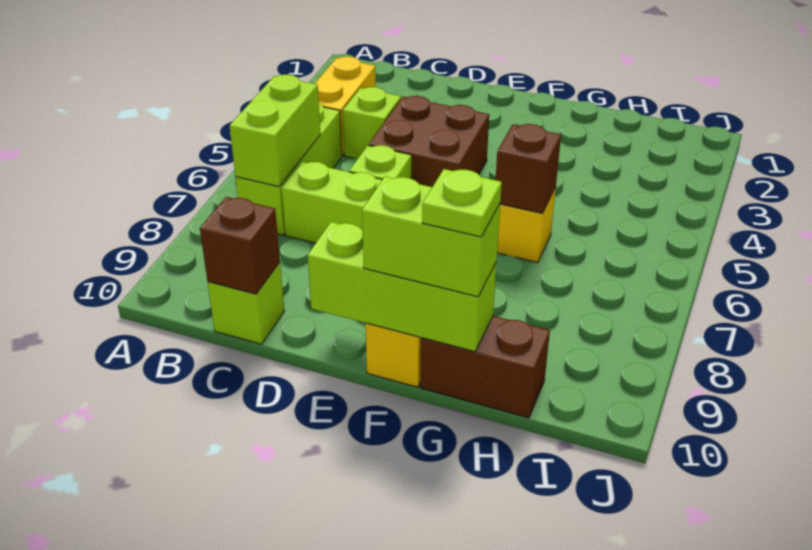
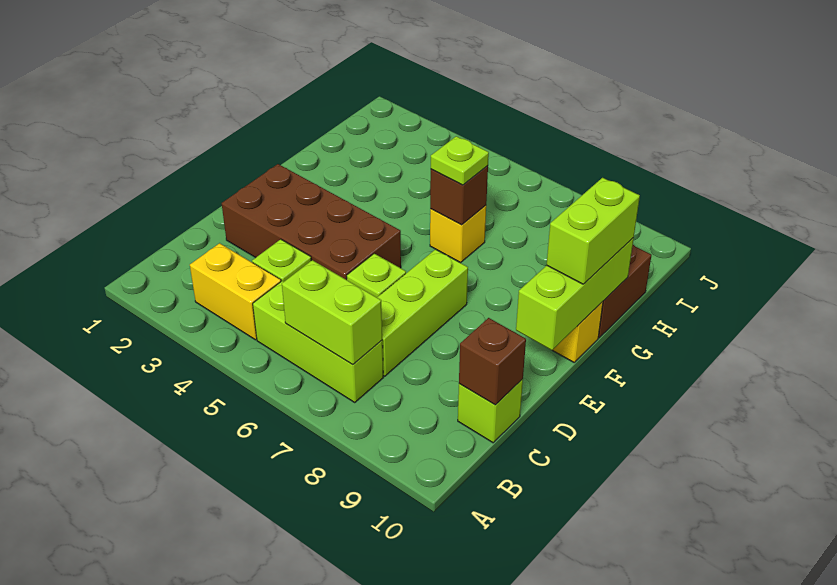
brown brick D4:E5 level 1 -> brown brick D2:E5 level 1
lime plate G10 level 4 -> lime plate G6 level 3

